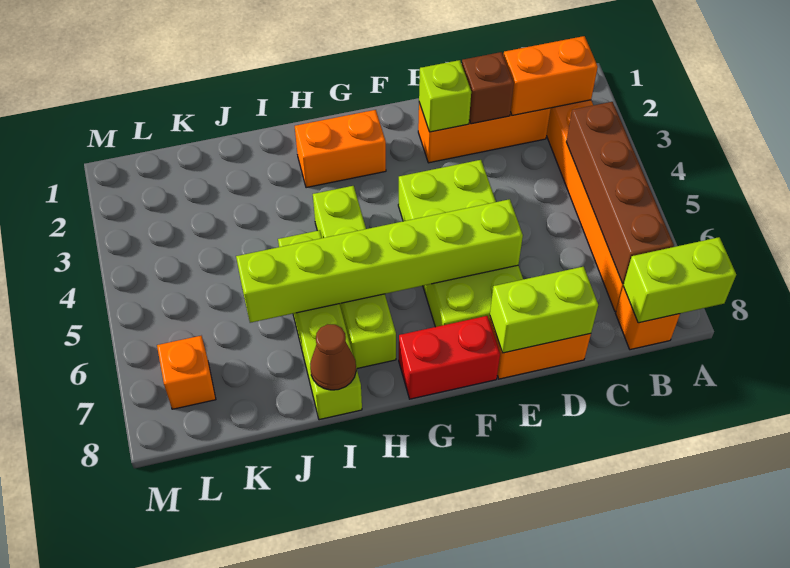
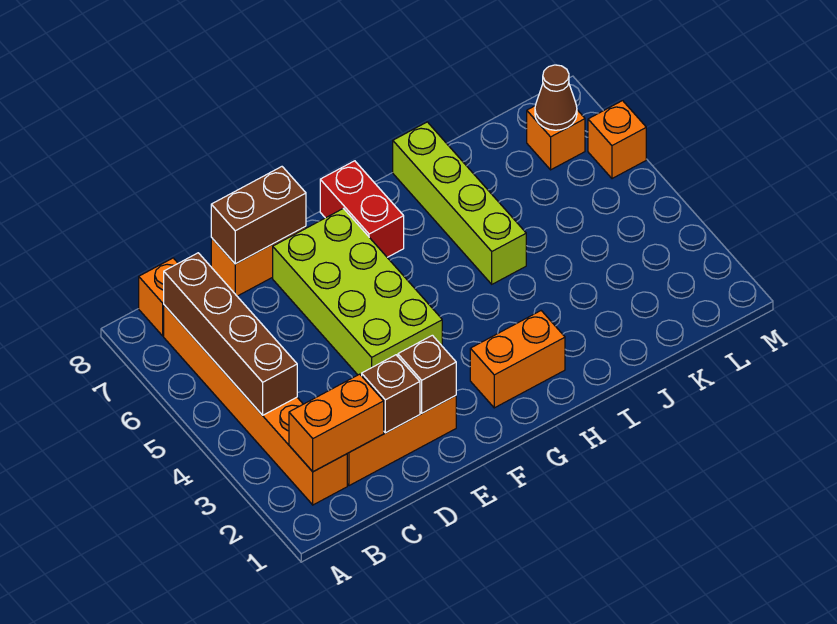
lime brick A8:B8 level 2 -> none
lime brick D8:E8 level 2 -> brown brick D8:E8 level 2
lime brick E2 level 2 -> brown brick E2 level 2
lime brick E6:J6 level 2 -> none
red brick F8:G8 level 1 -> red brick G7:G8 level 1
lime brick H4:H7 level 1 -> none
brown cone I8 level 2 -> brown cone L7 level 2
none -> orange brick M6 level 1

